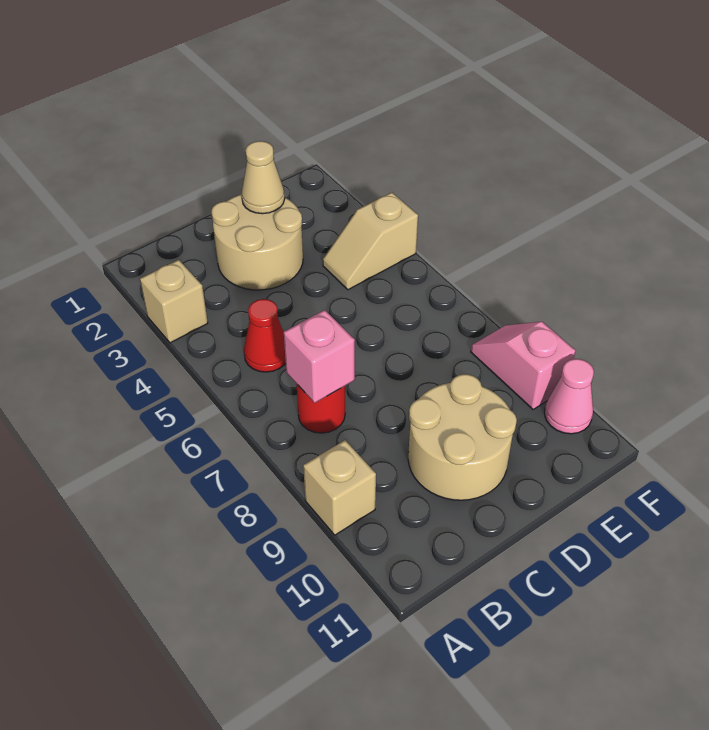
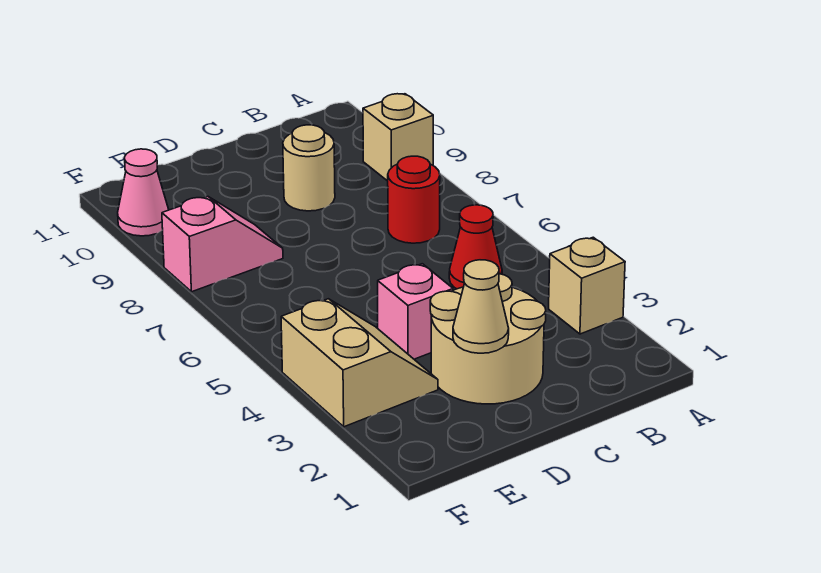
pink brick B7 level 2 -> pink brick D4 level 1
tan round brick C9:D10 level 1 -> tan round brick C9 level 1
tan slope E4:F4 level 1 top F -> tan slope E3:F4 level 1 top F
pink slope F8:F9 level 1 top 9 -> pink slope E8:F8 level 1 top F

